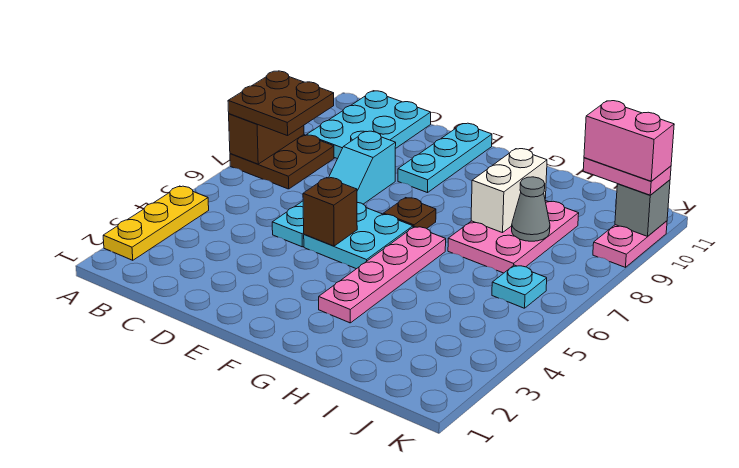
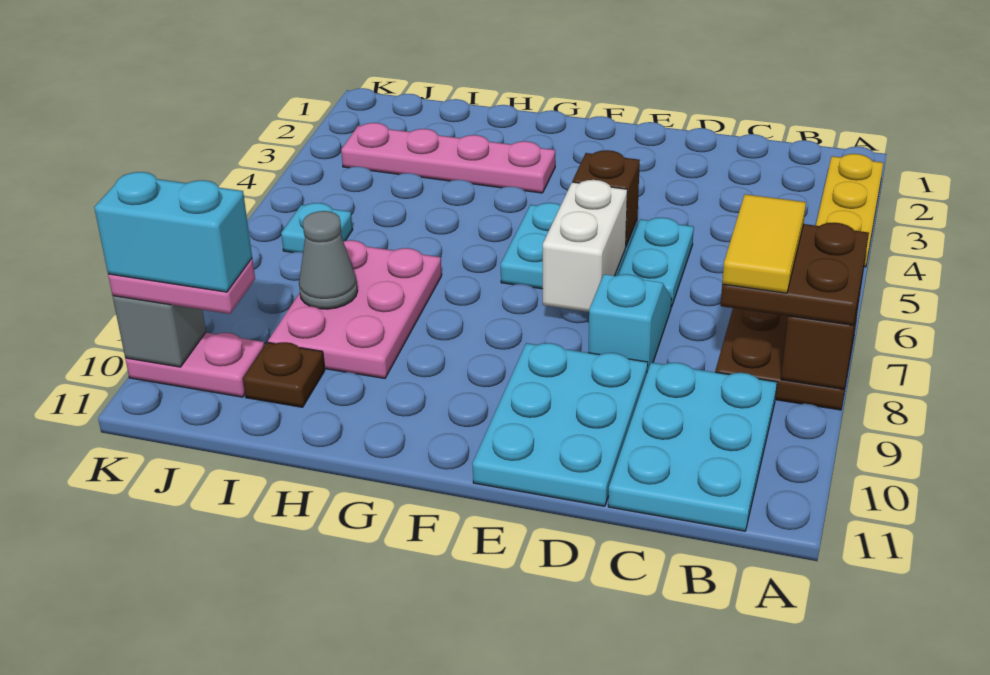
none -> yellow tile B7:B8 level 4
cyan plate E9:E11 level 1 -> cyan plate D9:E11 level 1
brown plate F7 level 1 -> brown plate I10 level 1
pink plate G3:G6 level 1 -> pink plate G3:J3 level 1
white brick H8:H9 level 2 -> white brick E6:E7 level 2
pink brick J10:K10 level 4 -> cyan brick J10:K10 level 4
pink plate K9:K10 level 1 -> pink plate J10:K10 level 1

